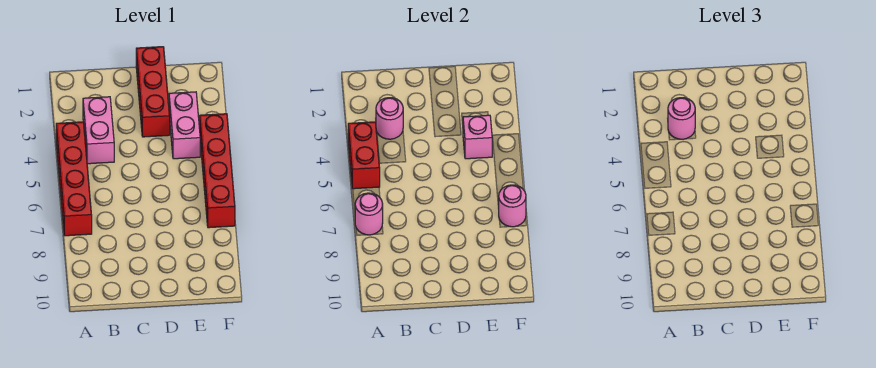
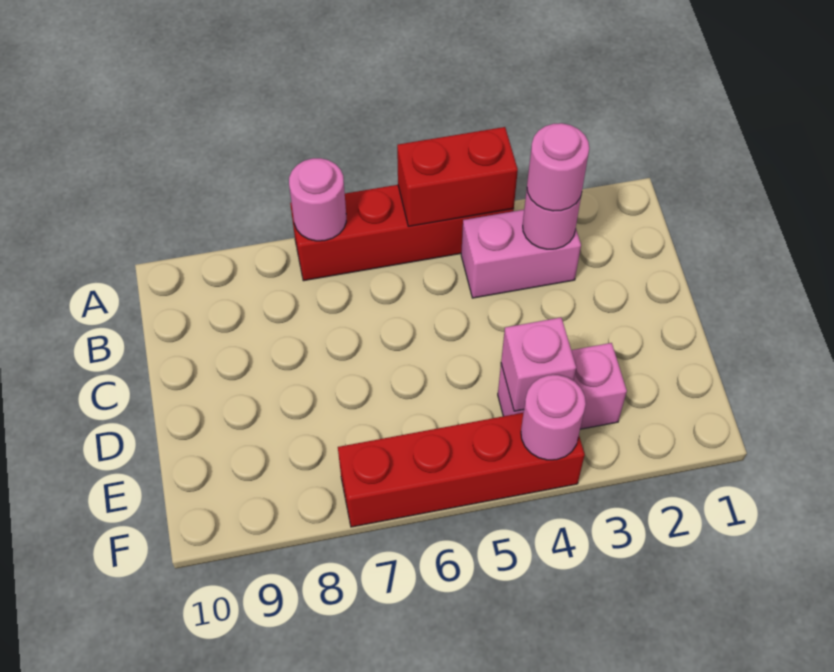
red brick D1:D3 level 1 -> none
pink round brick F7 level 2 -> pink round brick F4 level 2

